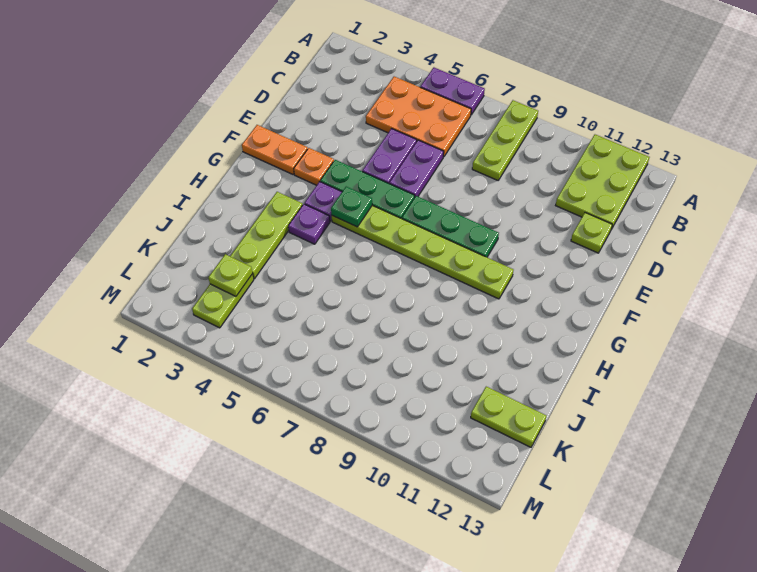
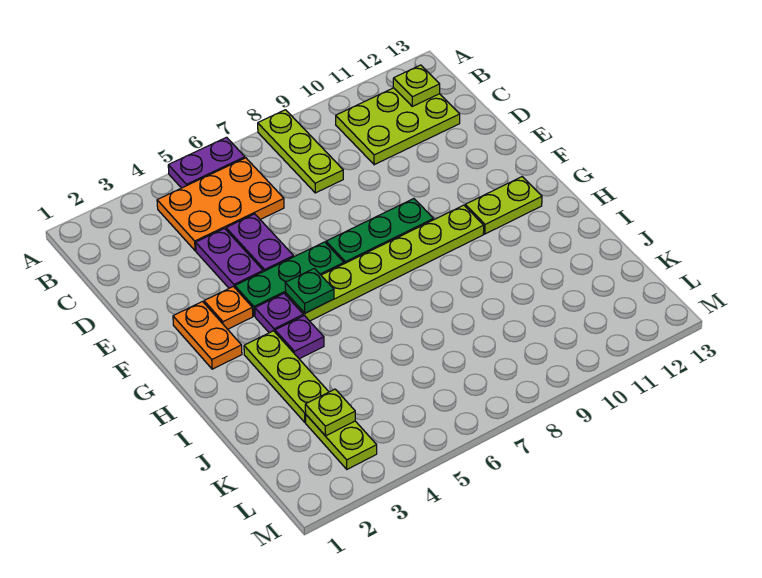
lime plate A11:C12 level 1 -> lime plate B10:C12 level 1
purple plate D6:E6 level 1 -> purple plate D4:E4 level 1
lime plate D12 level 1 -> lime plate B12 level 2
orange plate F1:F2 level 1 -> orange plate F2:G2 level 1
lime plate K12:K13 level 1 -> lime plate G11:G12 level 1

